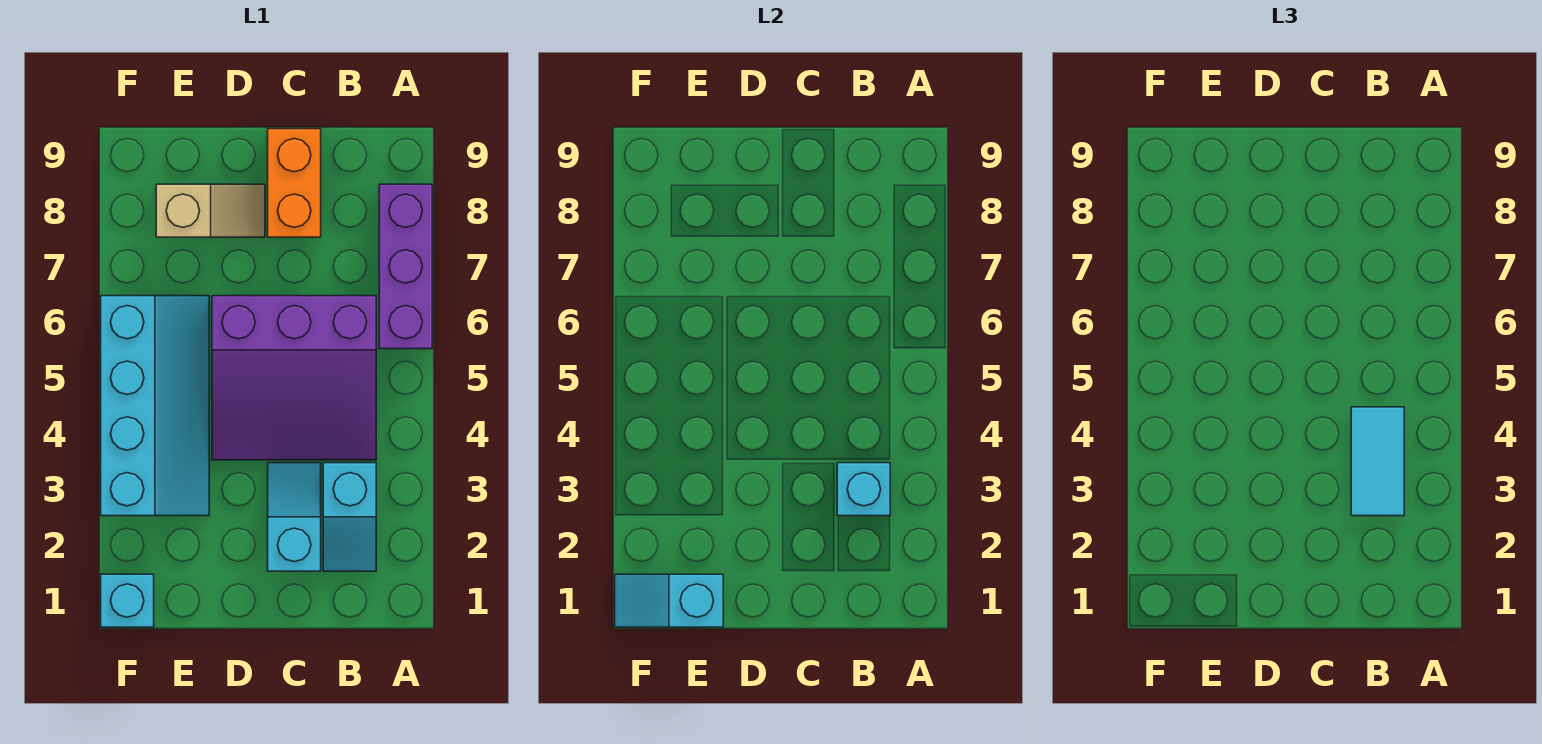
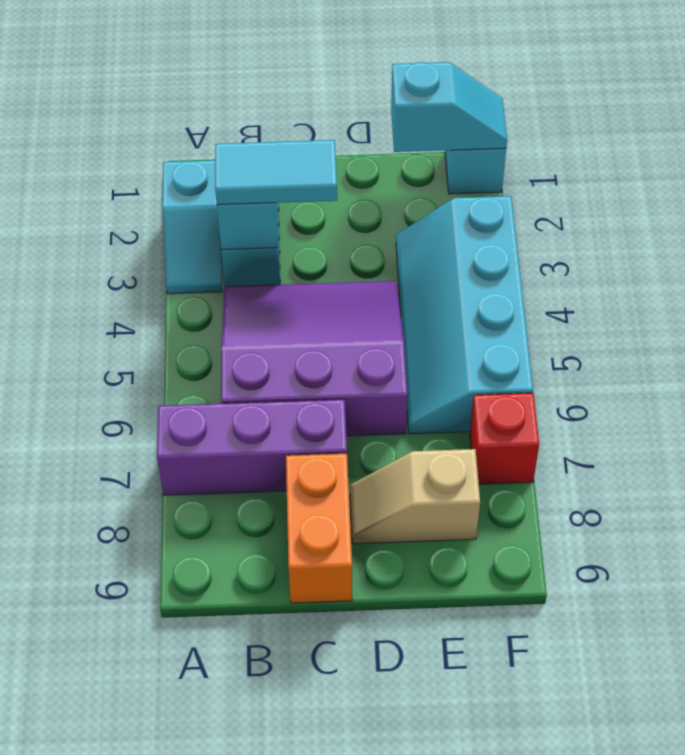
purple brick A6:A8 level 1 -> purple brick A7:C7 level 1
cyan tile B3:B4 level 3 -> cyan tile B3:C3 level 3
cyan slope C2:C3 level 1 top 2 -> cyan slope A2:A3 level 1 top 2
none -> red brick F7 level 1

